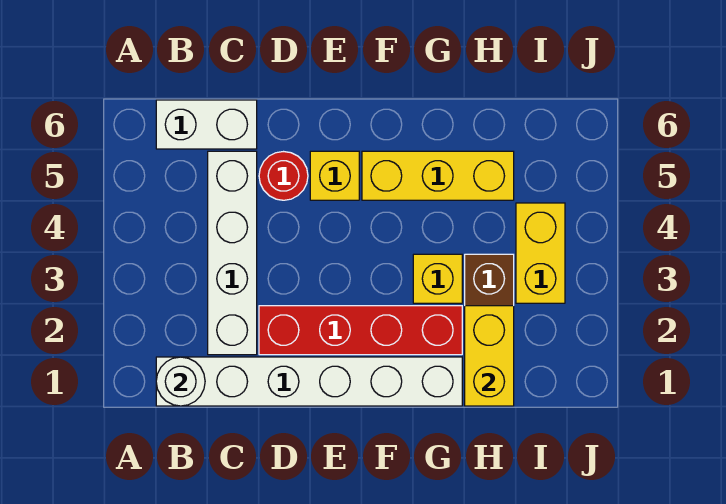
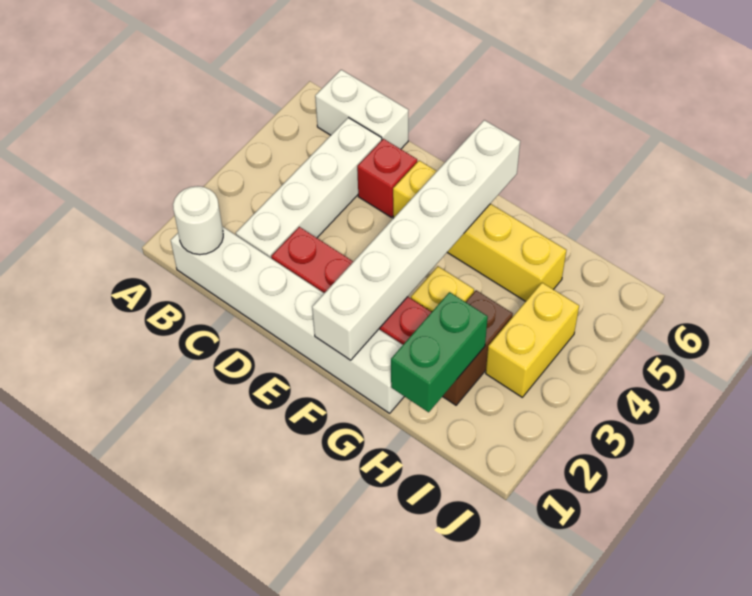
red round brick D5 level 1 -> red brick D5 level 1
none -> white brick F1:F6 level 2
yellow brick H1:H2 level 2 -> green brick H1:H2 level 2

